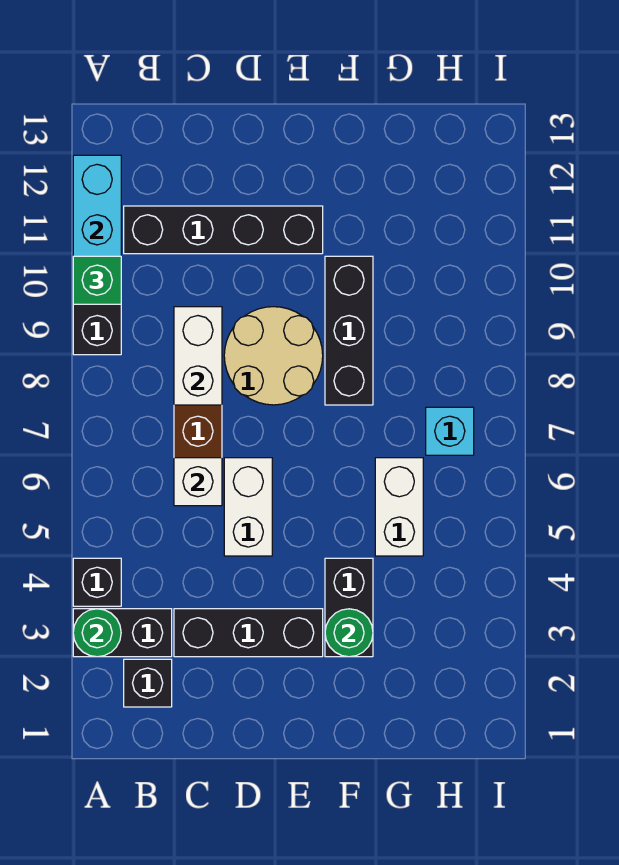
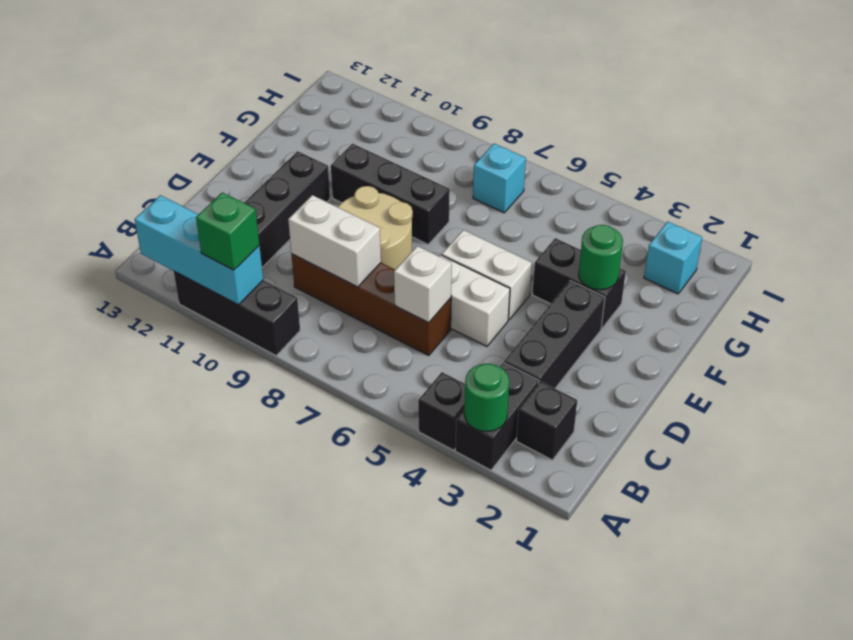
white brick G5:G6 level 1 -> white brick E5:E6 level 1
none -> cyan brick H2 level 1

